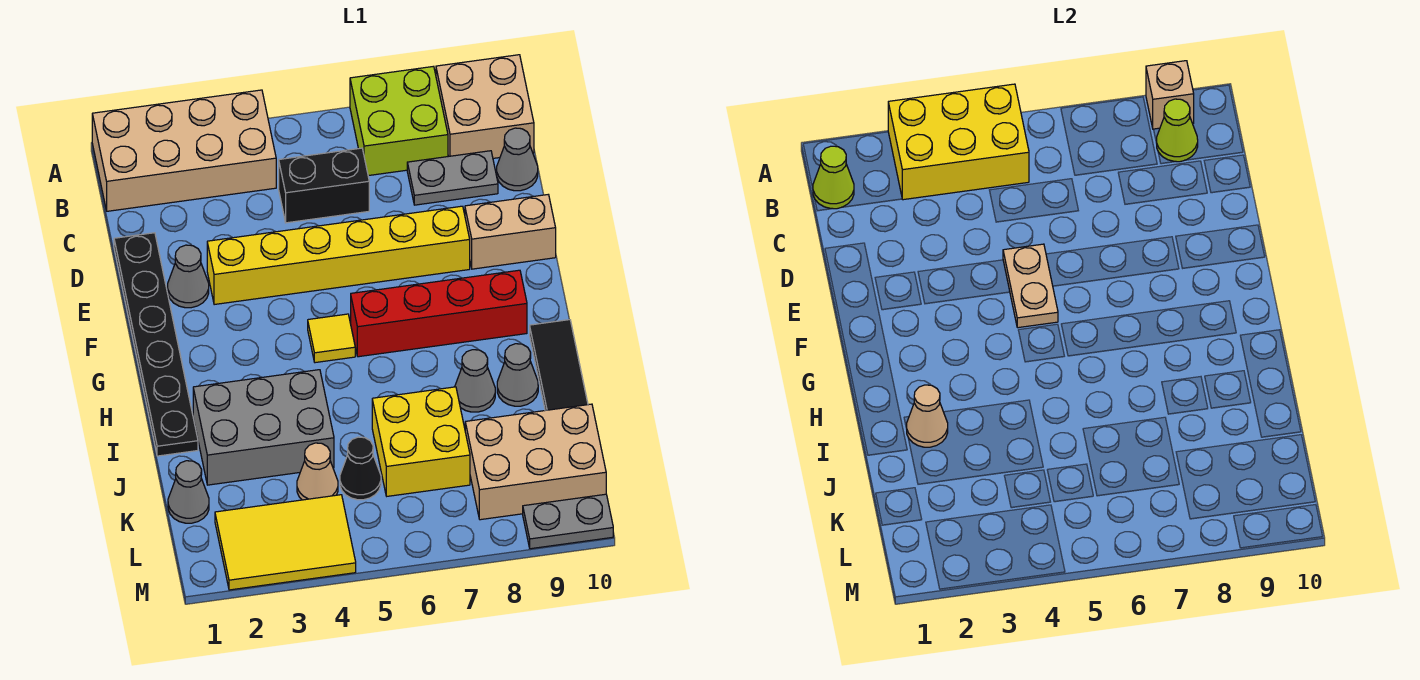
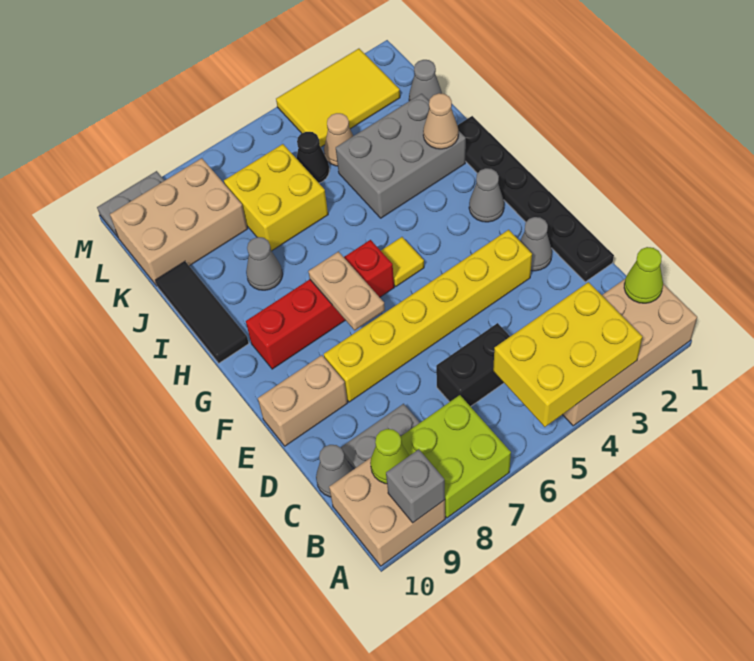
tan brick A9 level 2 -> grey brick A9 level 2
tan plate E5:F5 level 2 -> tan plate F7:G7 level 2
grey cone I9 level 1 -> grey cone G2 level 1

